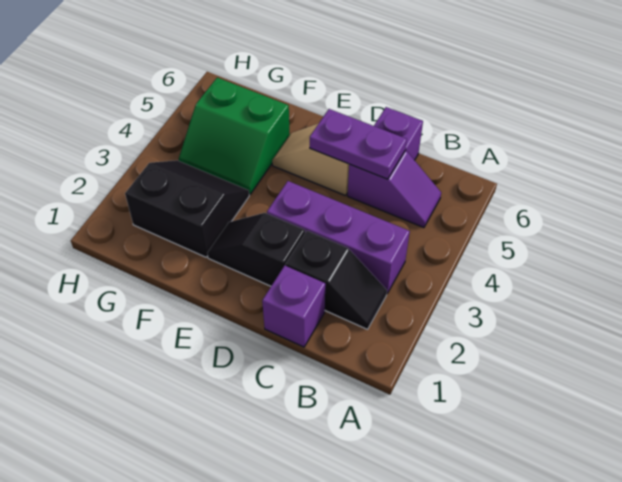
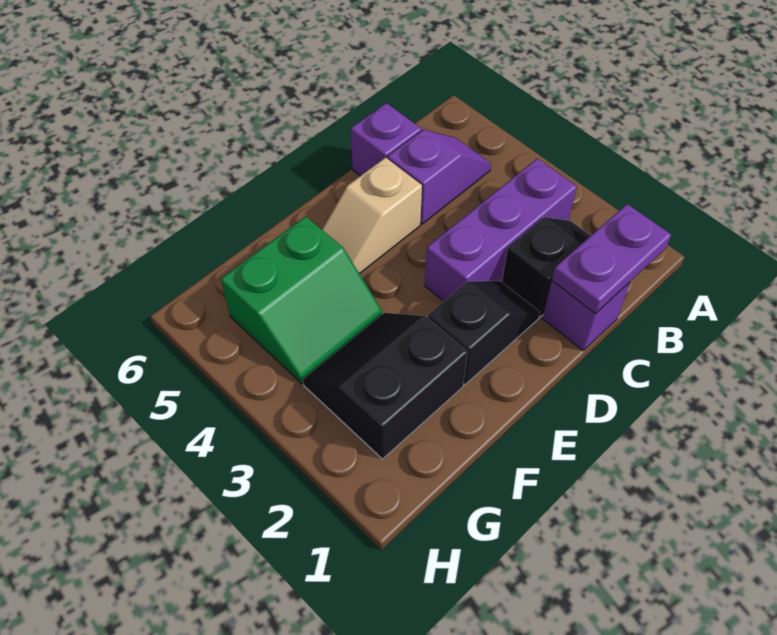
purple plate C5:D5 level 2 -> purple plate B1:C1 level 2
black slope D2:E2 level 1 top D -> black slope D2:E2 level 1 top E

